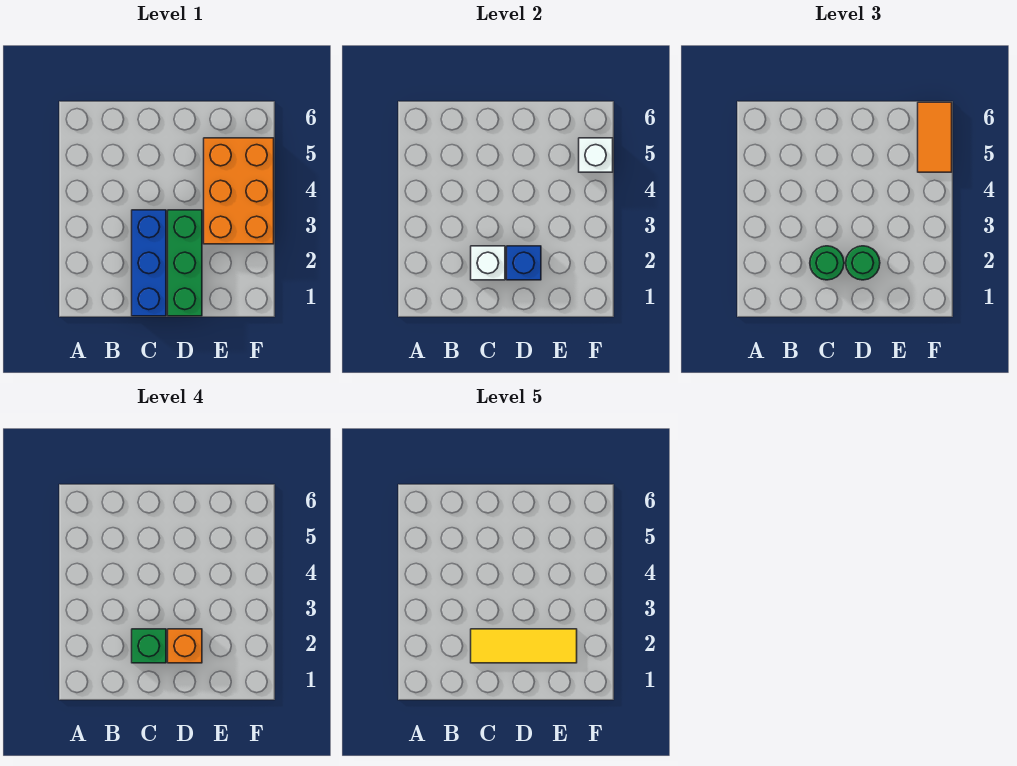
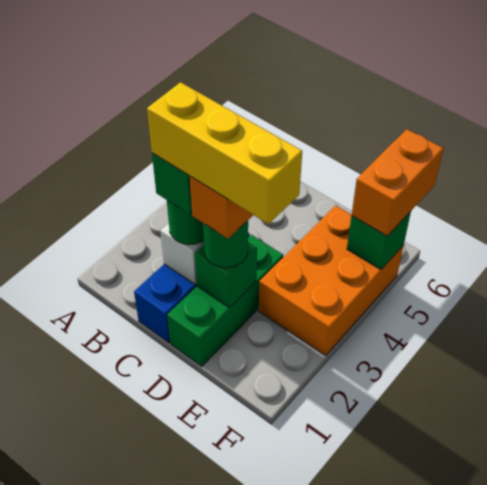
yellow tile C2:E2 level 5 -> yellow brick C2:E2 level 5
blue brick D2 level 2 -> green brick D2 level 2
white brick F5 level 2 -> green brick F5 level 2
orange tile F5:F6 level 3 -> orange brick F5:F6 level 3

